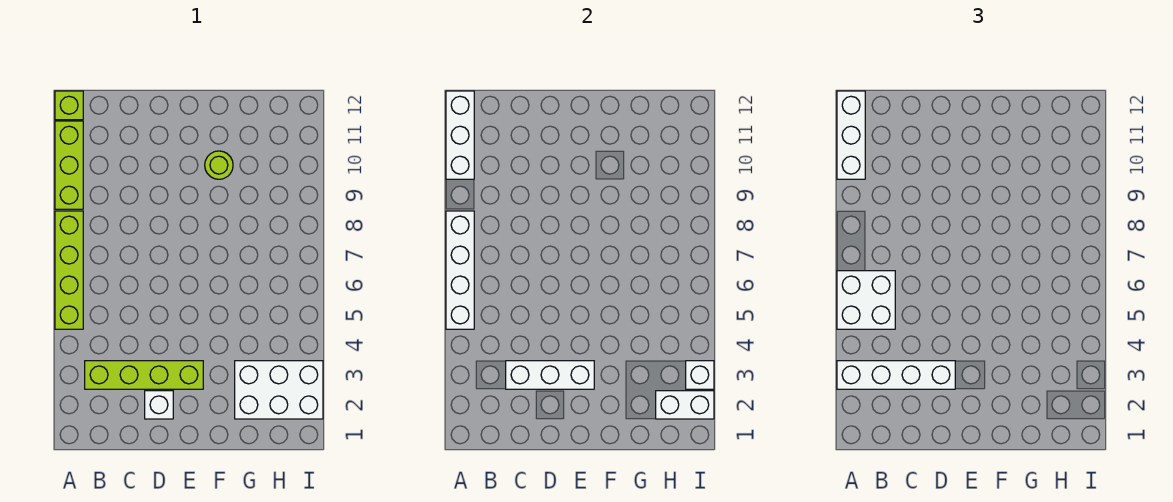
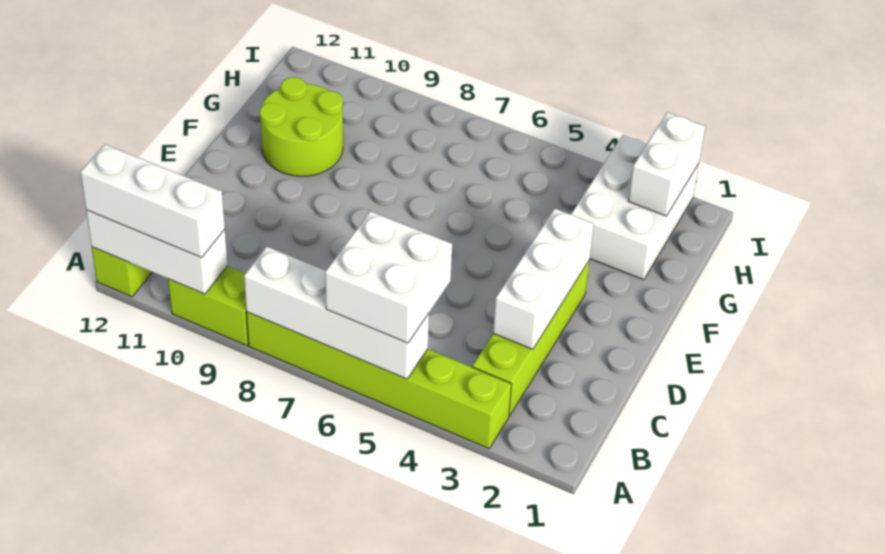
white brick A3:D3 level 3 -> none
lime brick A5:A8 level 1 -> lime brick A3:A8 level 1
lime brick A9:A11 level 1 -> lime brick A9:A10 level 1
white brick D2 level 1 -> none
lime round brick F10 level 1 -> lime round brick F10:G11 level 1
white brick I3 level 2 -> none

